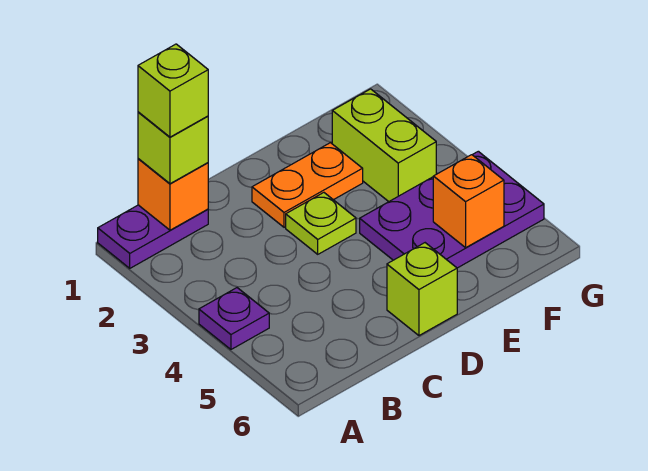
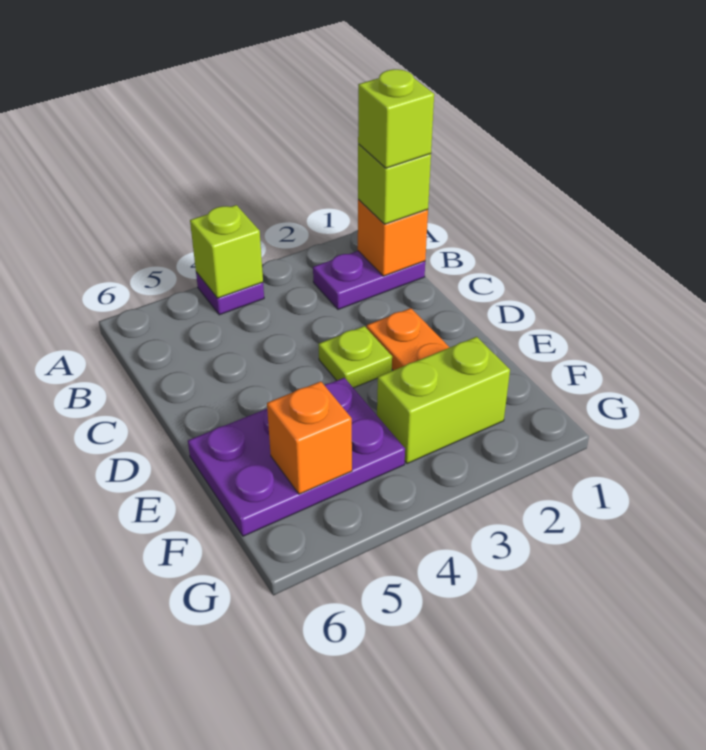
purple plate A1:B1 level 1 -> purple plate B1:B2 level 1
lime brick D6 level 1 -> lime brick A4 level 2
purple plate E4:G5 level 1 -> purple plate E4:F6 level 1

